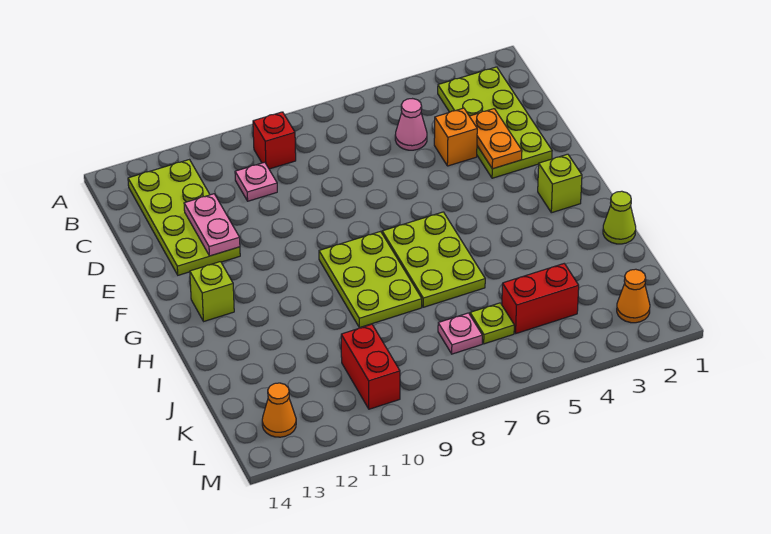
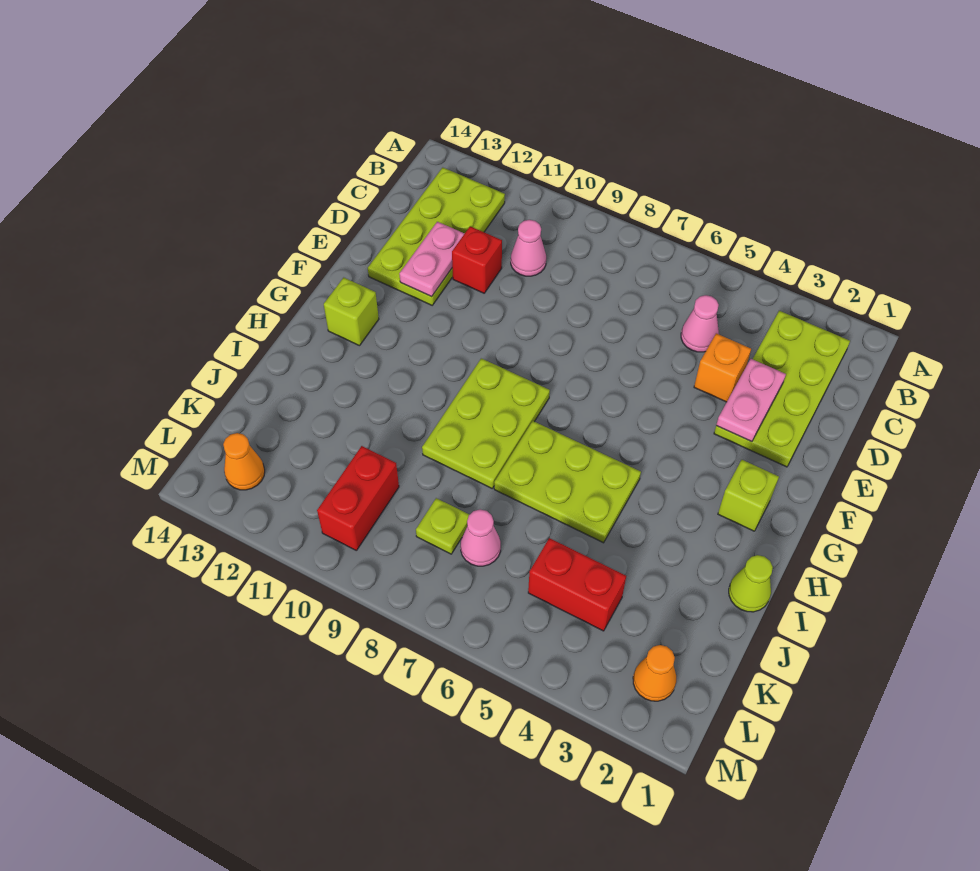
red brick B9 level 1 -> red brick D11 level 1
pink plate C10 level 1 -> pink cone C10 level 1
orange plate D3:E3 level 2 -> pink plate D3:E3 level 2
lime plate G6:I7 level 1 -> lime plate H5:I7 level 1
lime plate K6 level 1 -> lime plate K8 level 1
pink plate K7 level 1 -> pink cone K7 level 1

